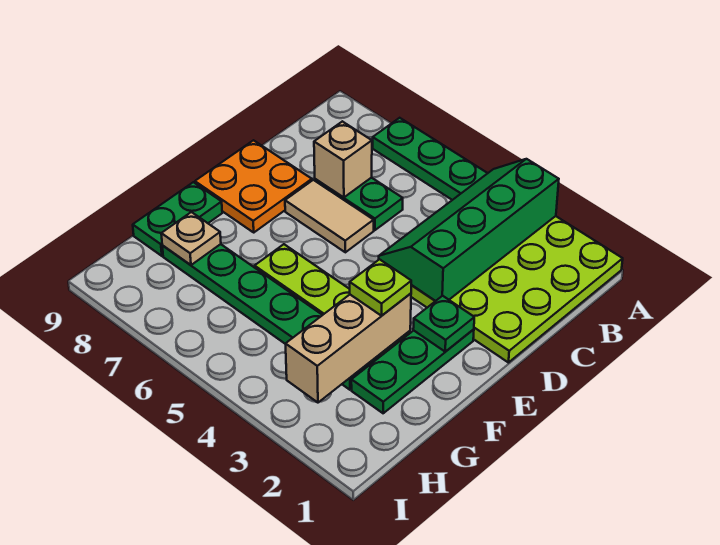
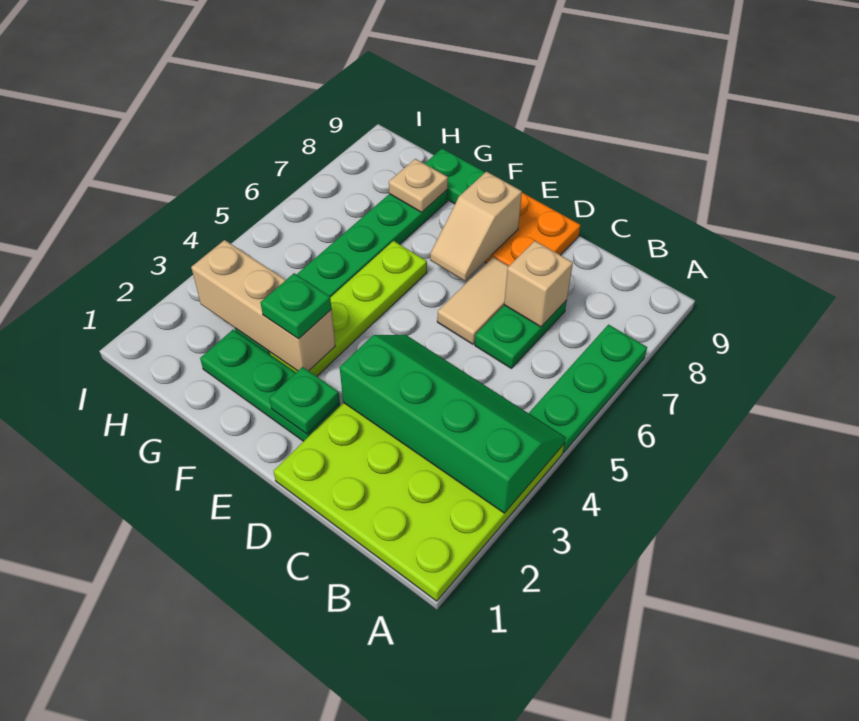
none -> tan slope E7:E8 level 2 top 8
lime plate F3 level 3 -> green plate F3 level 3

